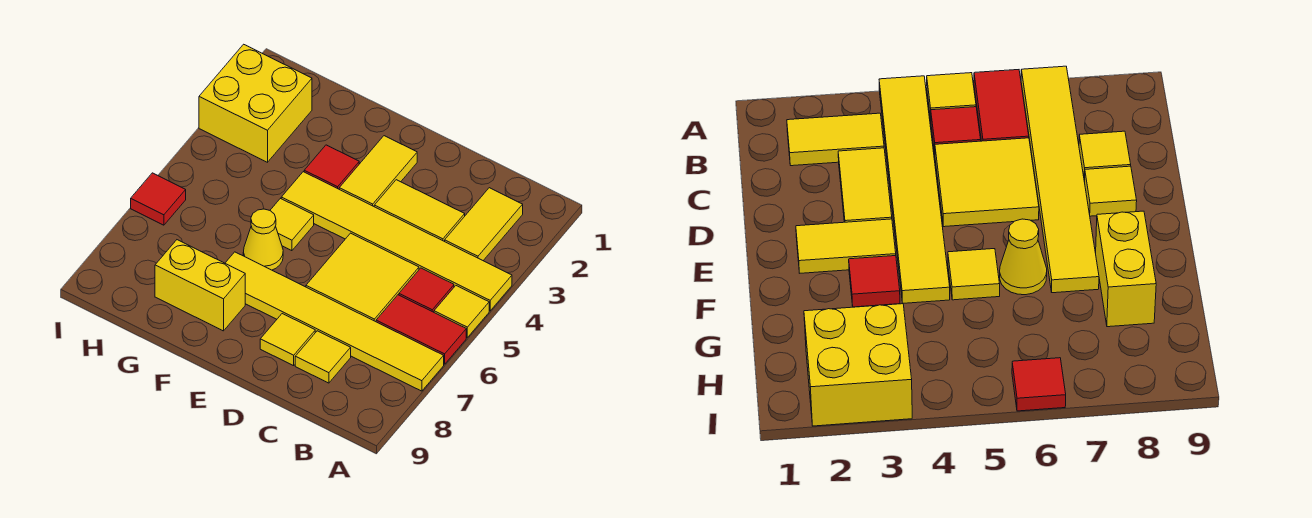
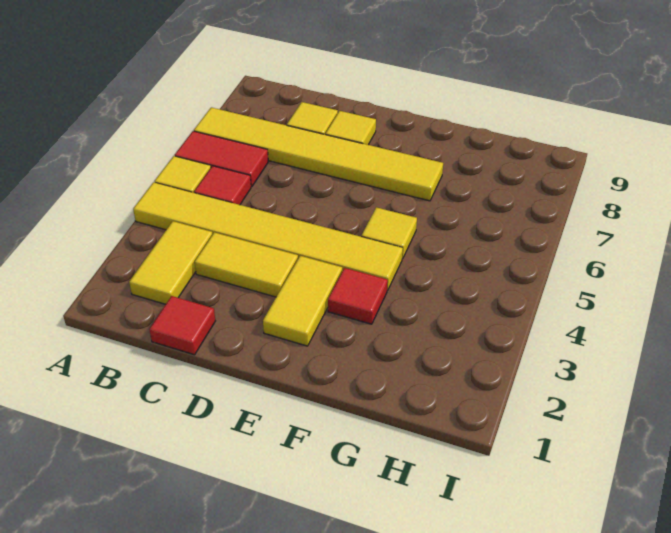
yellow tile C5:D6 level 1 -> none
yellow cone F6 level 1 -> none
yellow brick F8:G8 level 1 -> none
yellow brick H2:I3 level 1 -> none
red tile I6 level 1 -> red tile C1 level 1

